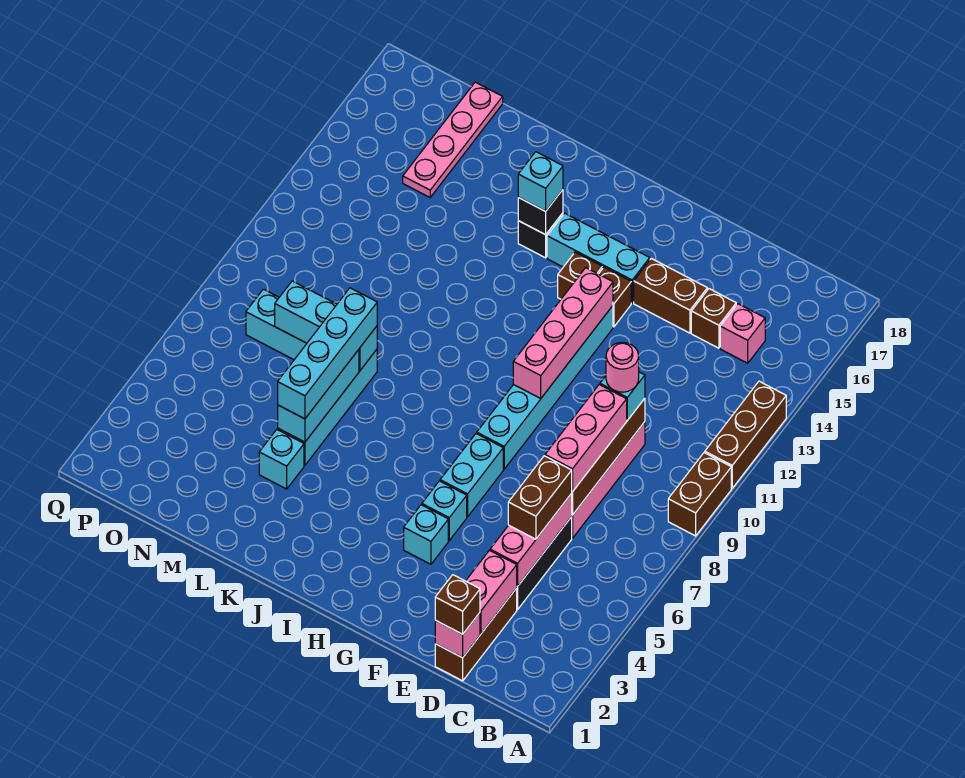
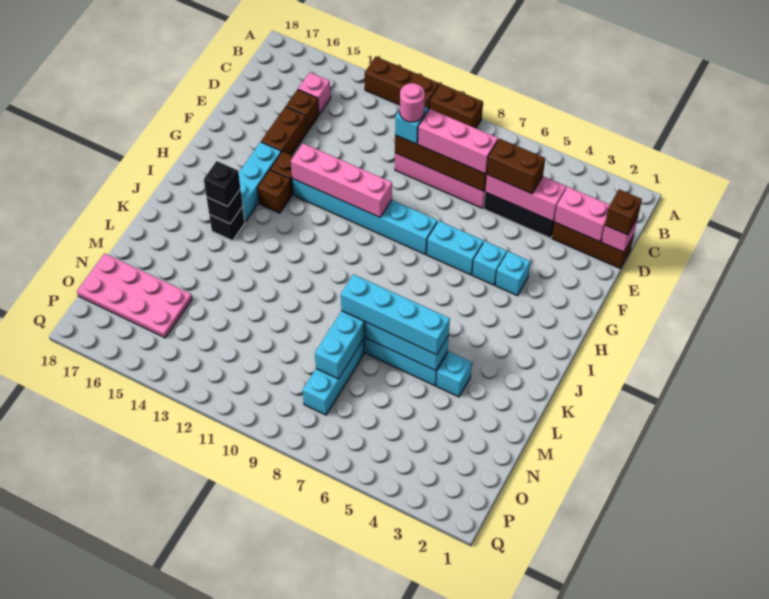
cyan brick J15 level 3 -> black brick J15 level 3
pink plate N15:N18 level 1 -> pink plate N15:O18 level 1

